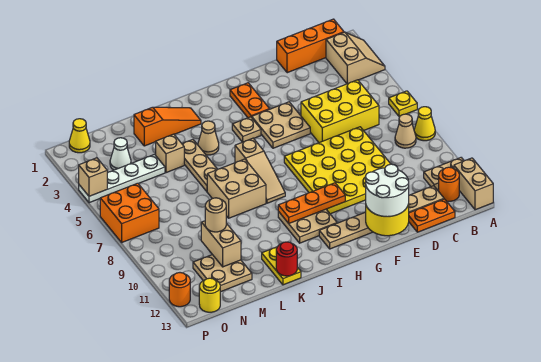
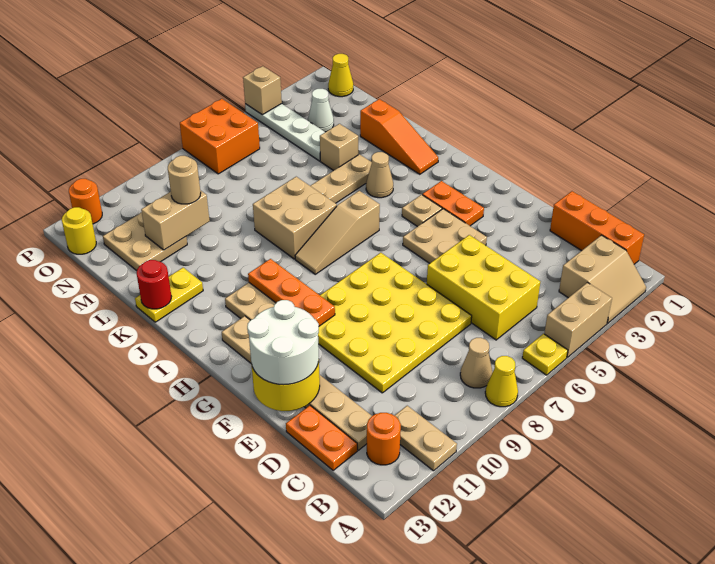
tan brick A12:A13 level 1 -> tan brick A4:A5 level 1
orange plate G2:G3 level 1 -> orange plate G3:H3 level 1

